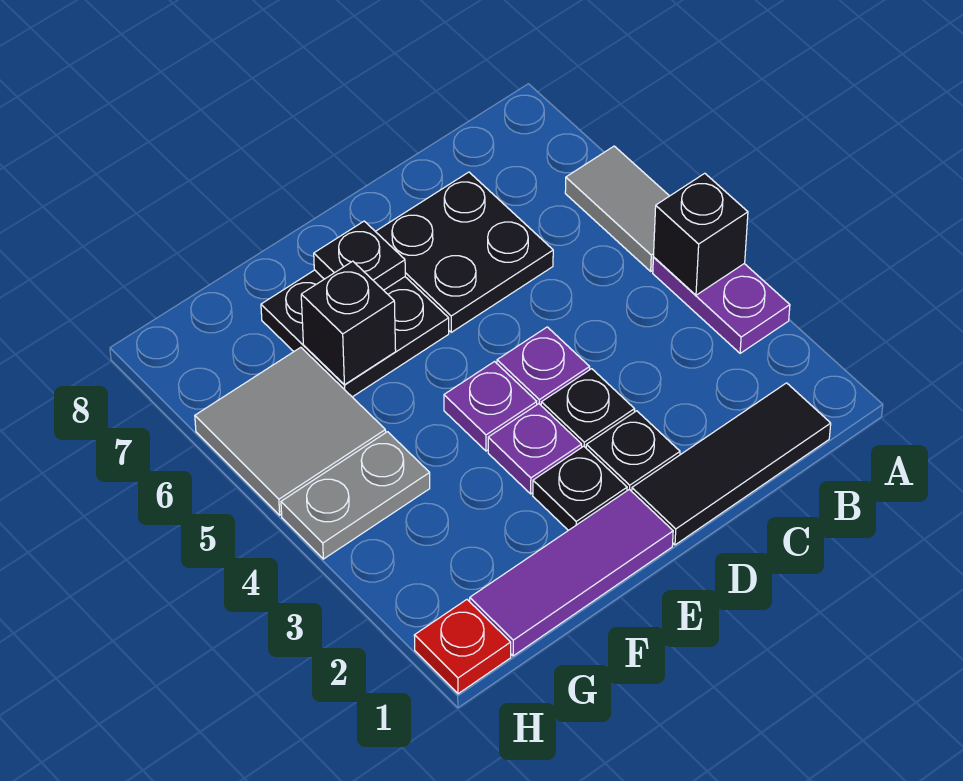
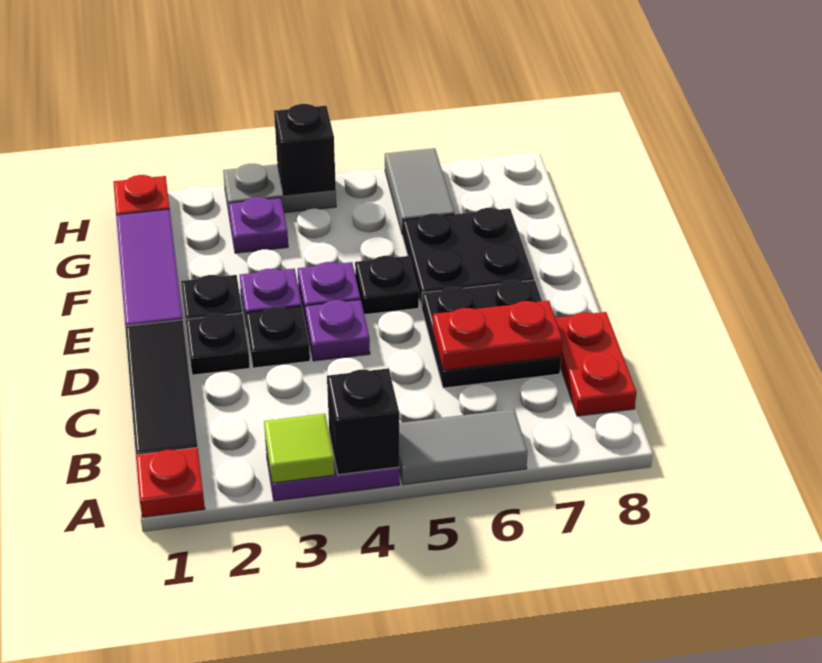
none -> red plate A1 level 1
none -> lime tile A3 level 2
none -> red plate B8:C8 level 1
none -> red plate C6:C7 level 2
black plate E7 level 2 -> black plate E5 level 1
black brick F6 level 2 -> black brick H4 level 2
none -> purple plate G3 level 1
grey plate G4:H4 level 1 -> grey plate H3:H4 level 1
grey tile G5:H6 level 1 -> grey tile G6:H6 level 1

